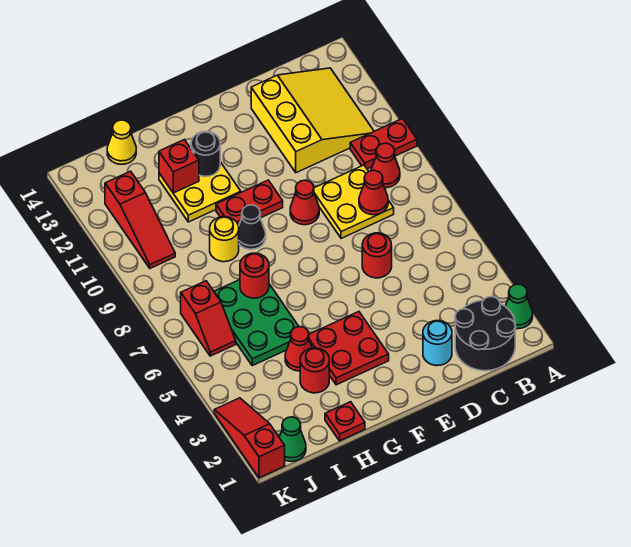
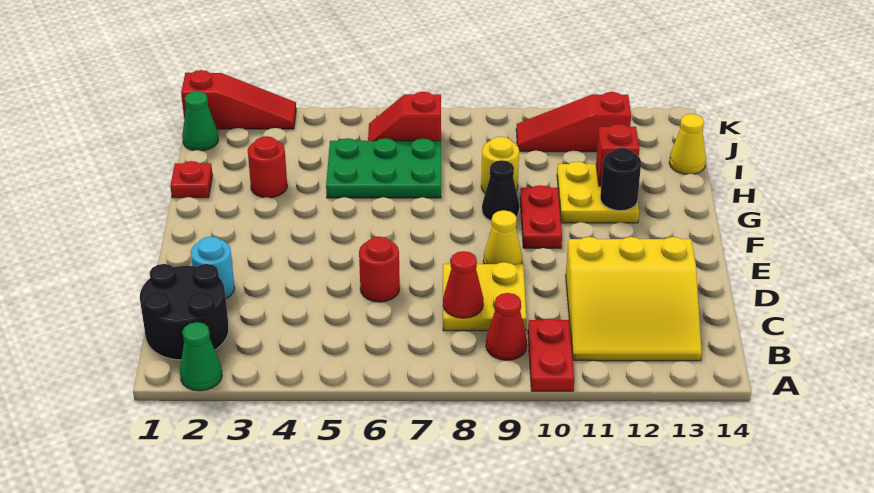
red cone E9 level 1 -> yellow cone E9 level 1
red plate F3:G4 level 1 -> none
red cone H4 level 1 -> none
red round brick H7 level 2 -> none

